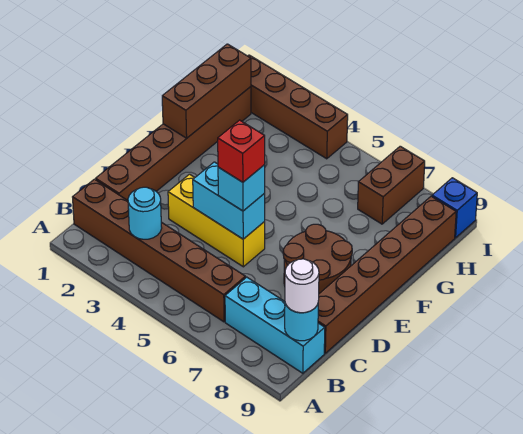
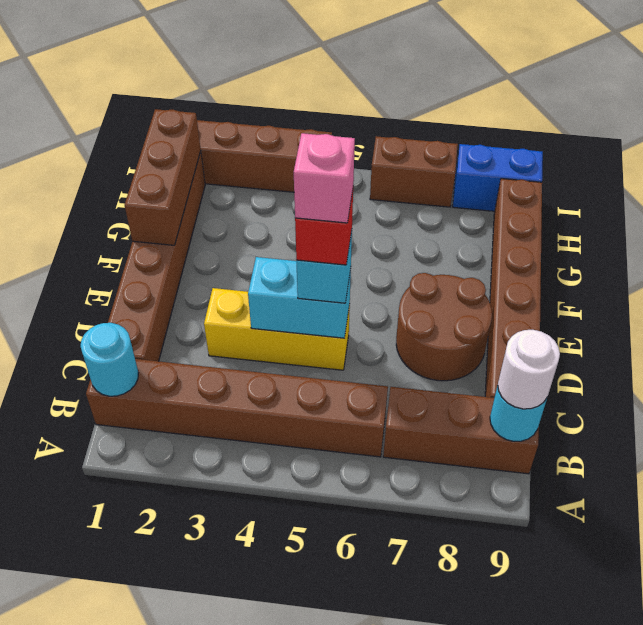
cyan round brick B3 level 2 -> cyan round brick B1 level 2
cyan brick B7:B9 level 1 -> brown brick B7:B9 level 1
none -> pink brick D5 level 5
brown brick H7:I7 level 1 -> brown brick I6:I7 level 1
blue brick I9 level 1 -> blue brick I8:I9 level 1

